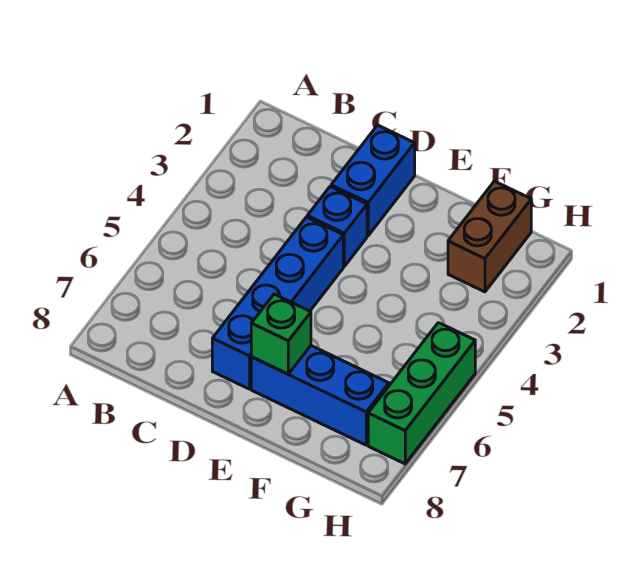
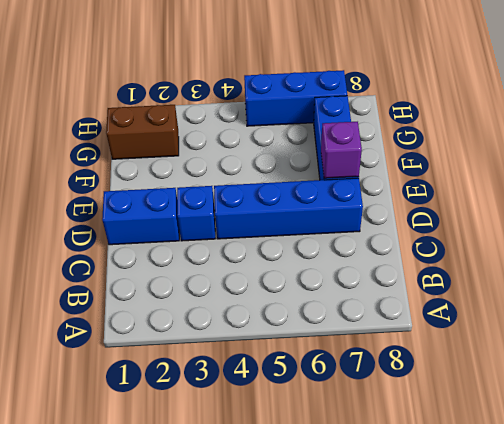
green brick E7 level 2 -> purple brick E7 level 2
green brick H5:H7 level 1 -> blue brick H5:H7 level 1

